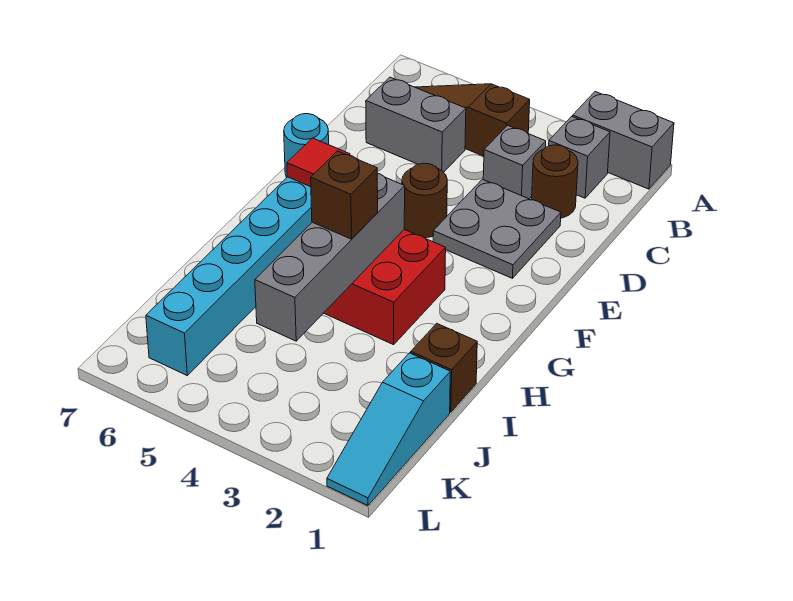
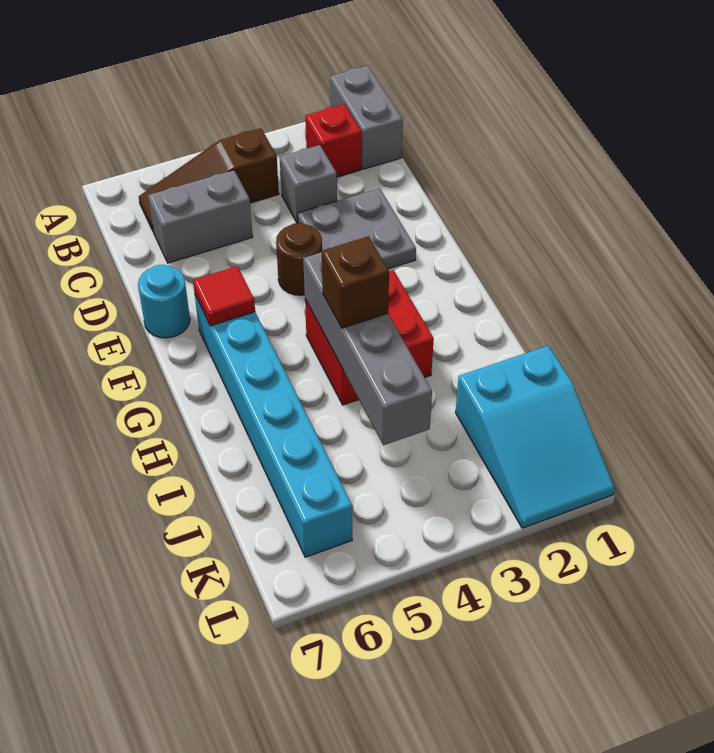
grey brick A1:A2 level 1 -> grey brick A1:B1 level 1
grey brick B2 level 1 -> red brick B2 level 1
brown round brick C2 level 1 -> none
brown brick I1 level 1 -> none
cyan slope J1:L1 level 1 top J -> cyan slope J1:L2 level 1 top J

